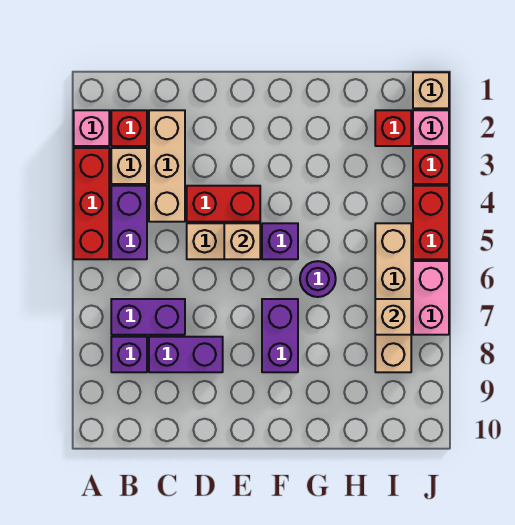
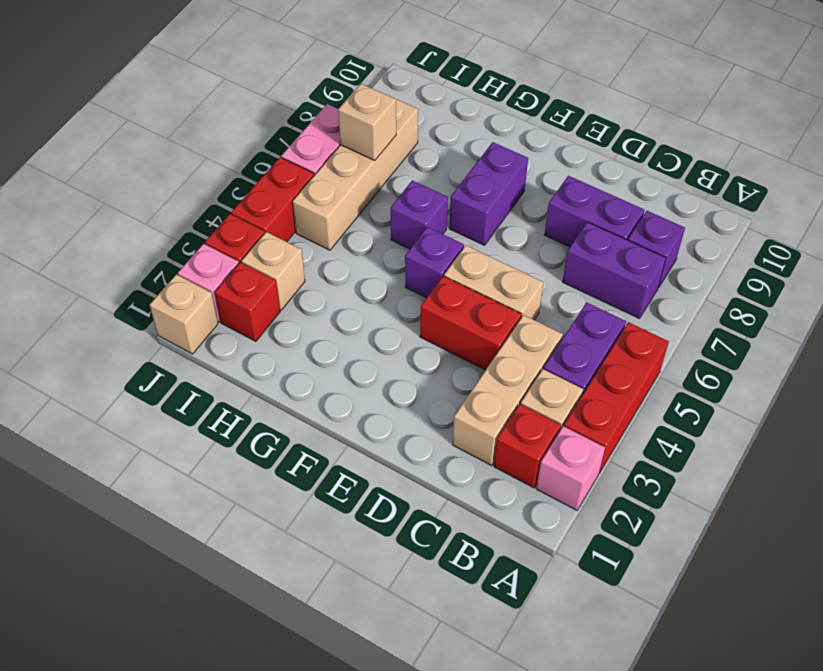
tan brick E5 level 2 -> tan brick I3 level 1
purple round brick G6 level 1 -> purple brick G6 level 1

